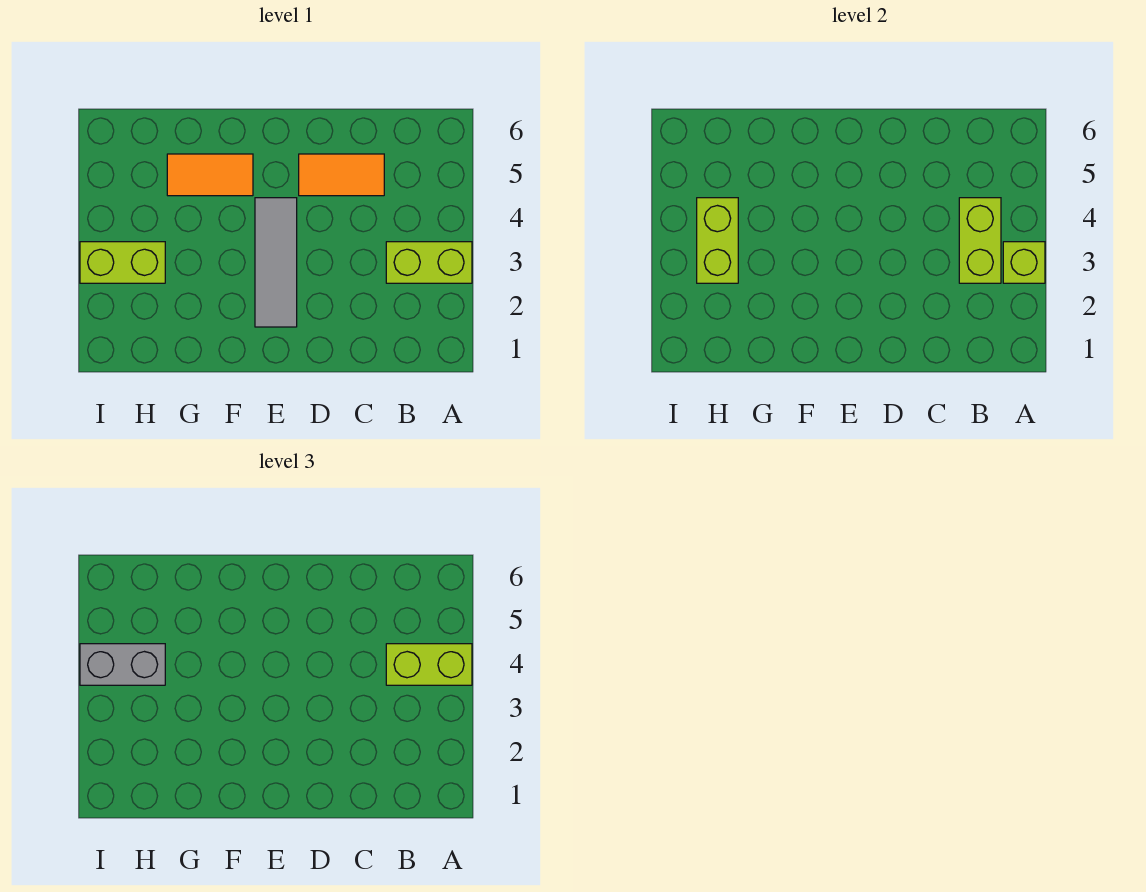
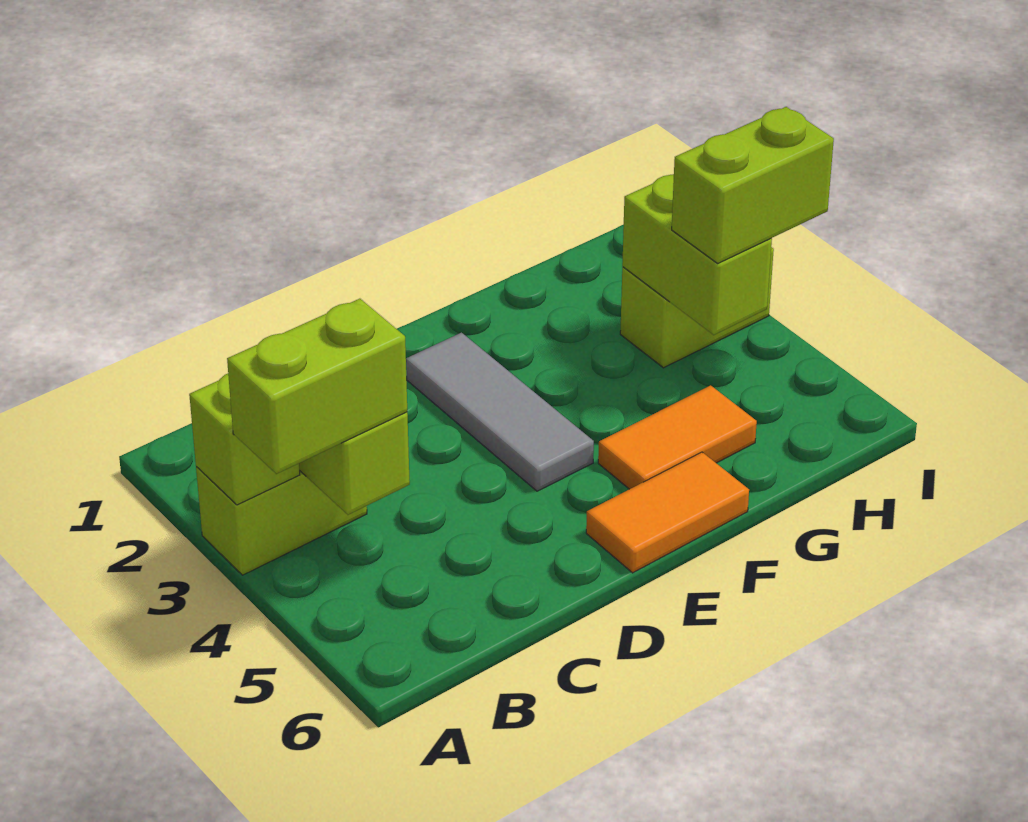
orange tile C5:D5 level 1 -> orange tile E6:F6 level 1
grey brick H4:I4 level 3 -> lime brick H4:I4 level 3

